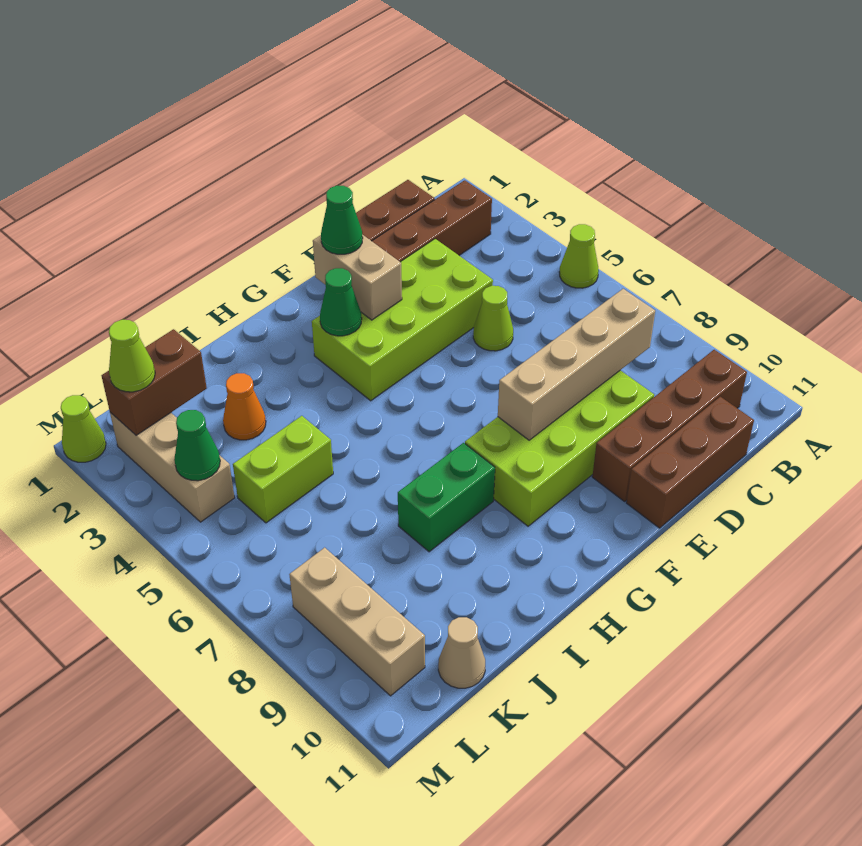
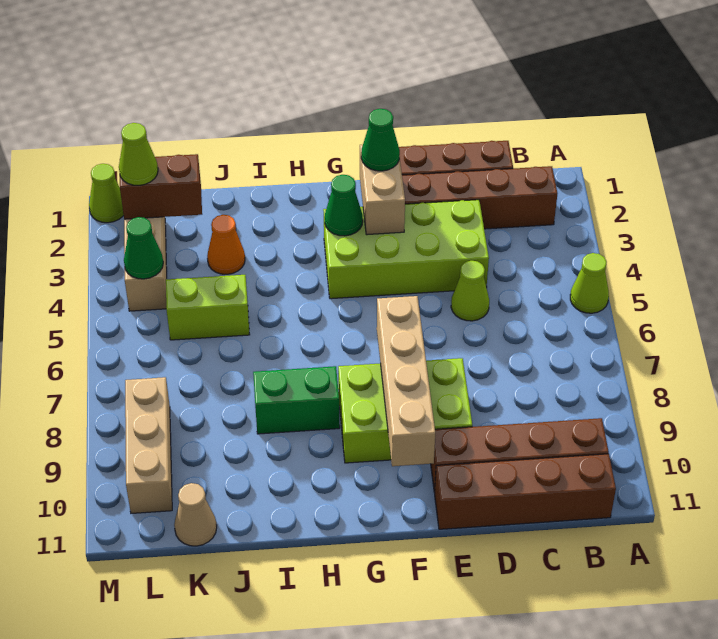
tan brick C8:F8 level 2 -> tan brick F7:F10 level 2
brown brick C11:E11 level 1 -> brown brick B11:E11 level 1
lime brick D8:G9 level 1 -> lime brick E8:G9 level 1

